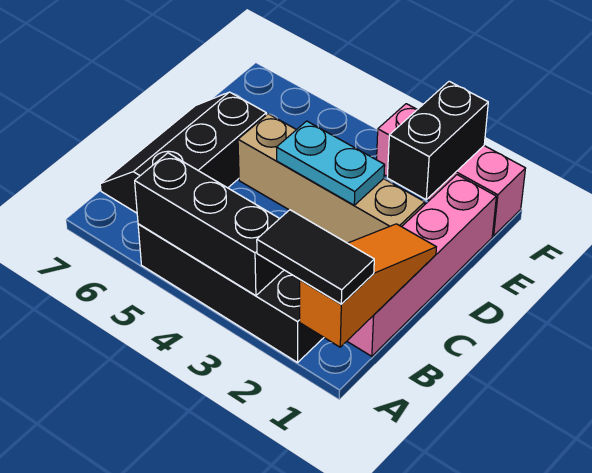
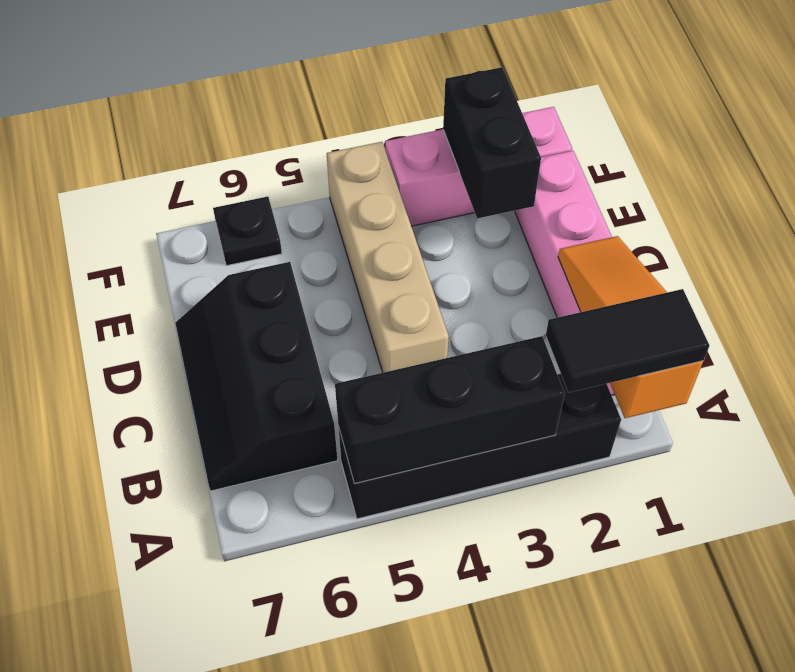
tan brick D2:D5 level 1 -> tan brick C4:F4 level 1
cyan plate D3:D4 level 2 -> none
none -> black plate F6 level 1

